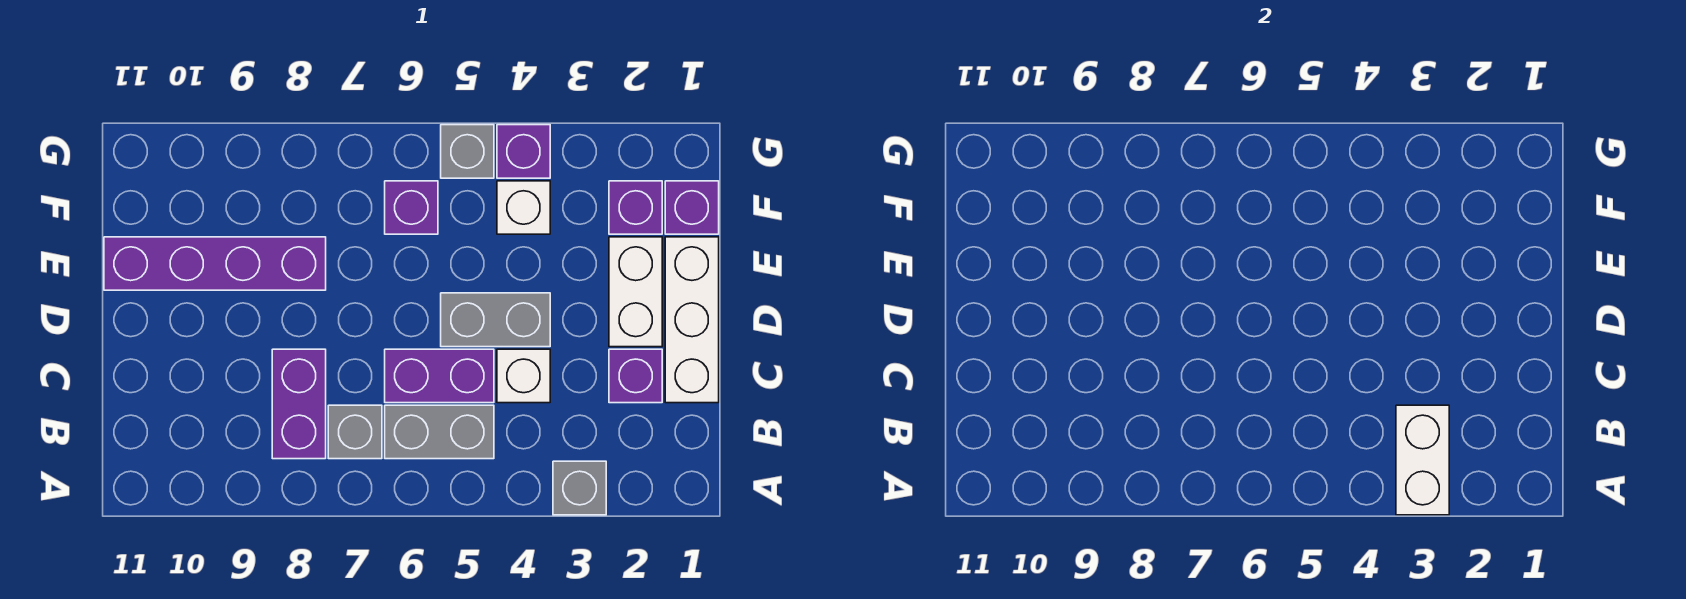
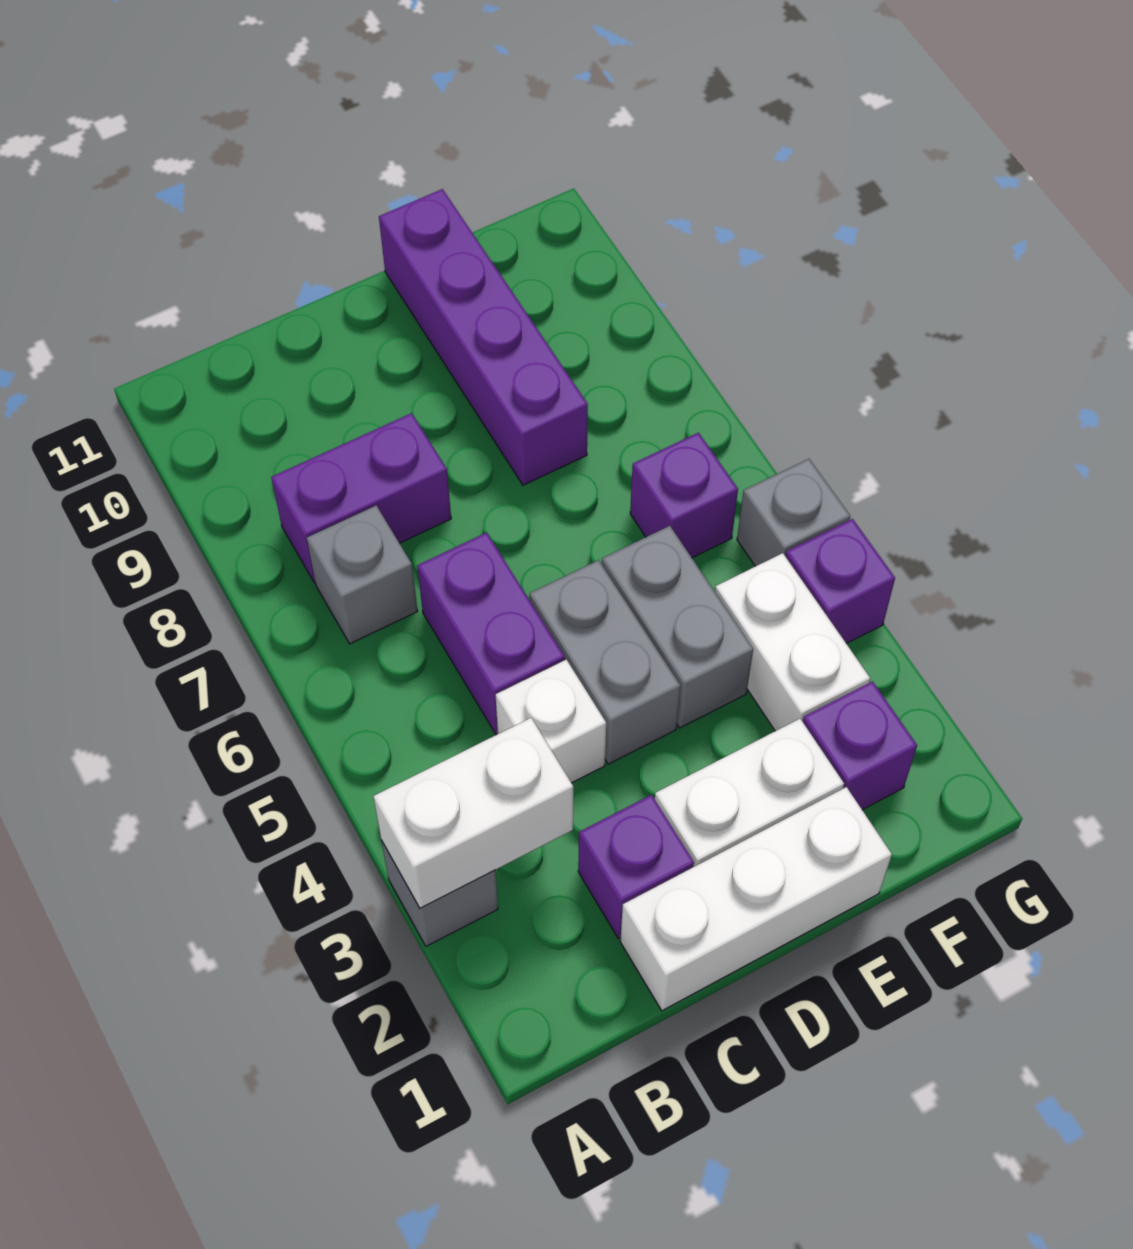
grey brick B5:B6 level 1 -> grey brick E4:E5 level 1
purple brick F1 level 1 -> none
white brick F4 level 1 -> white brick F3:F4 level 1

